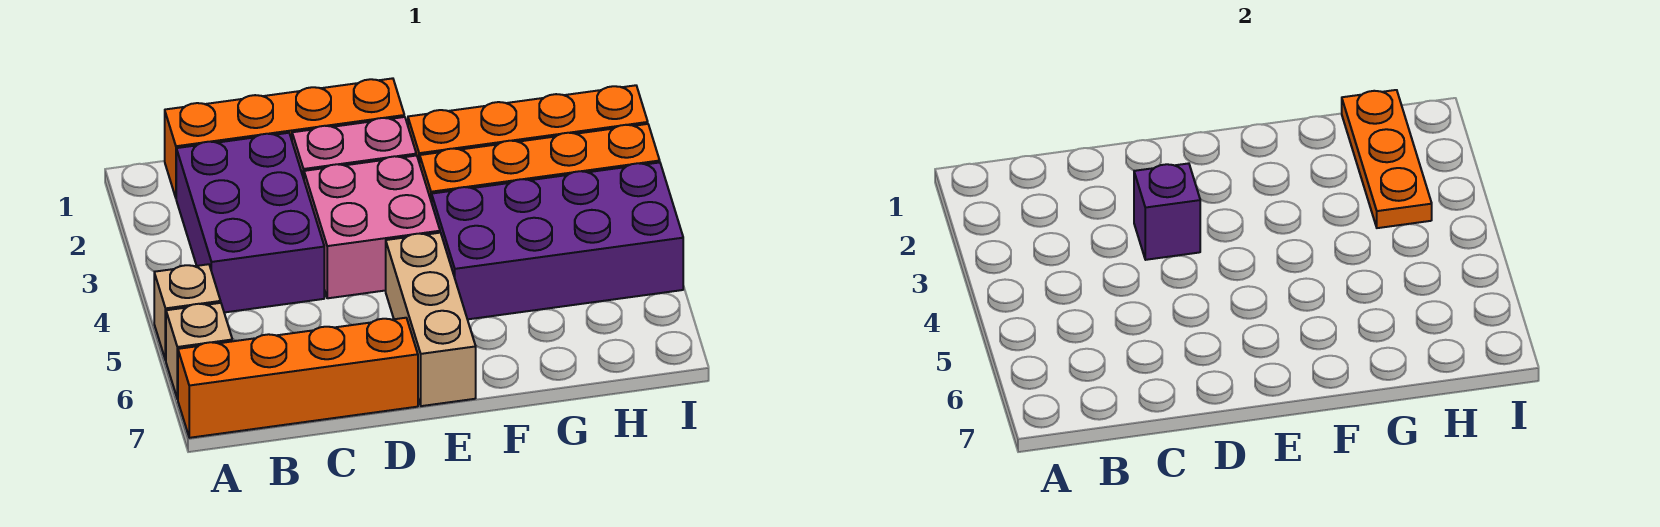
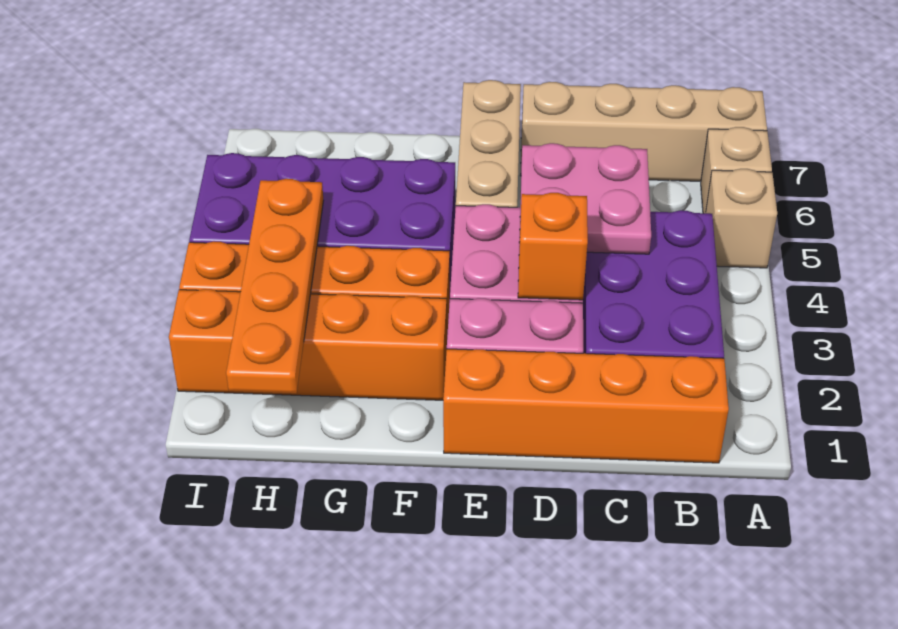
orange brick A7:D7 level 1 -> tan brick A7:D7 level 1
none -> pink plate C4:D5 level 2
purple brick D3 level 2 -> orange brick D3 level 2
orange plate H1:H3 level 2 -> orange plate H1:H4 level 2

